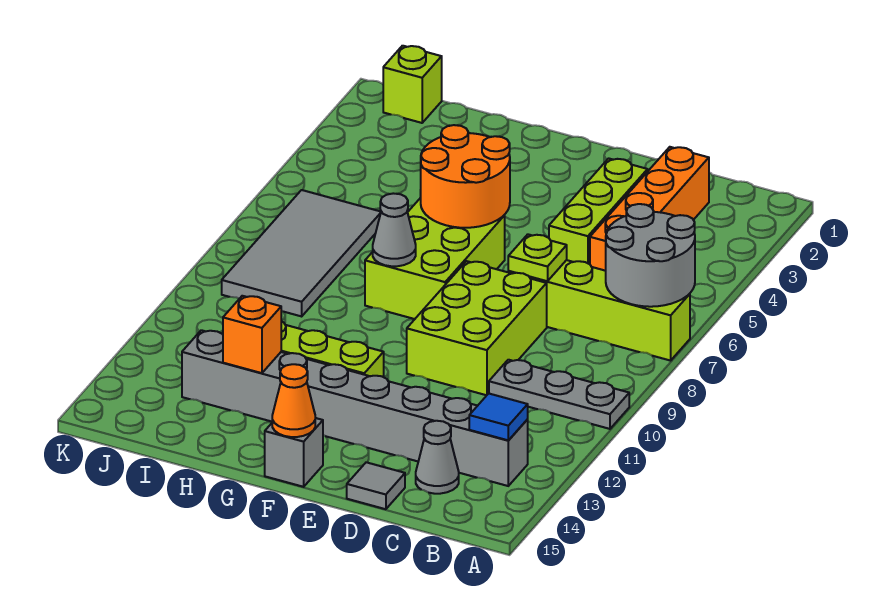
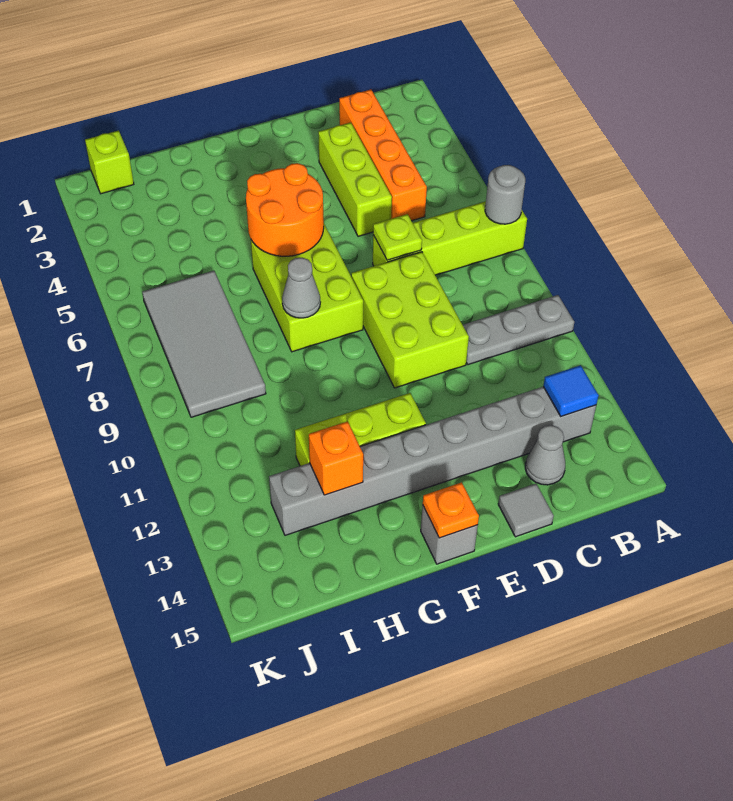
grey round brick A6:B7 level 2 -> grey round brick A7 level 2
orange cone F15 level 2 -> orange plate F15 level 2

